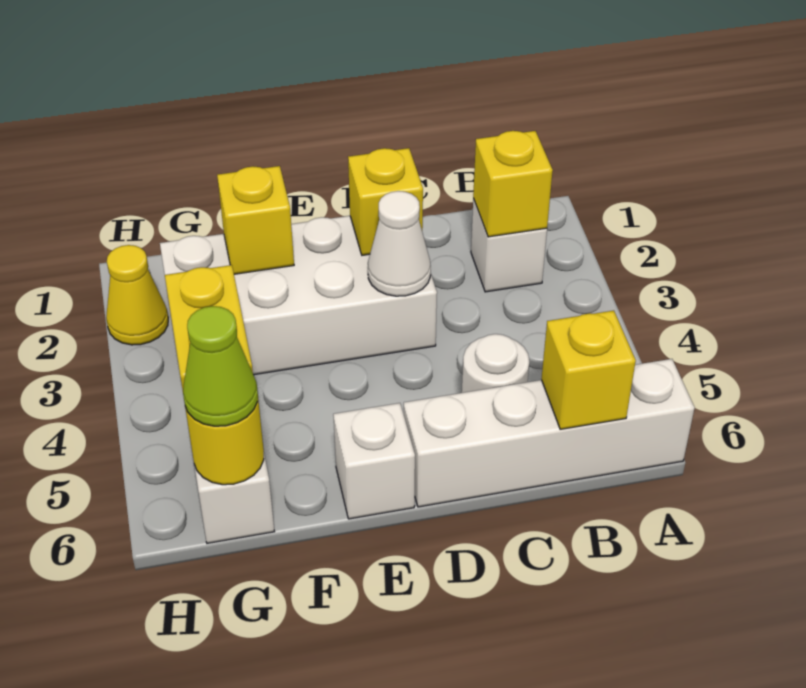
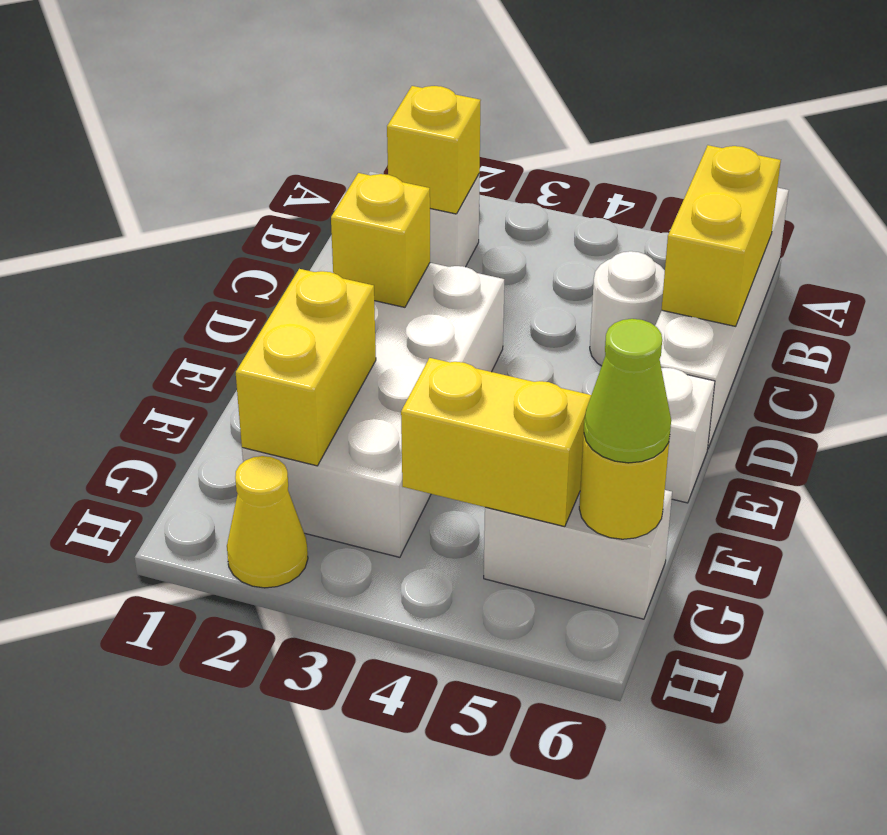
yellow brick B6 level 2 -> yellow brick B6:C6 level 2
white cone D3 level 2 -> none
yellow brick F2 level 2 -> yellow brick F2:G2 level 2

